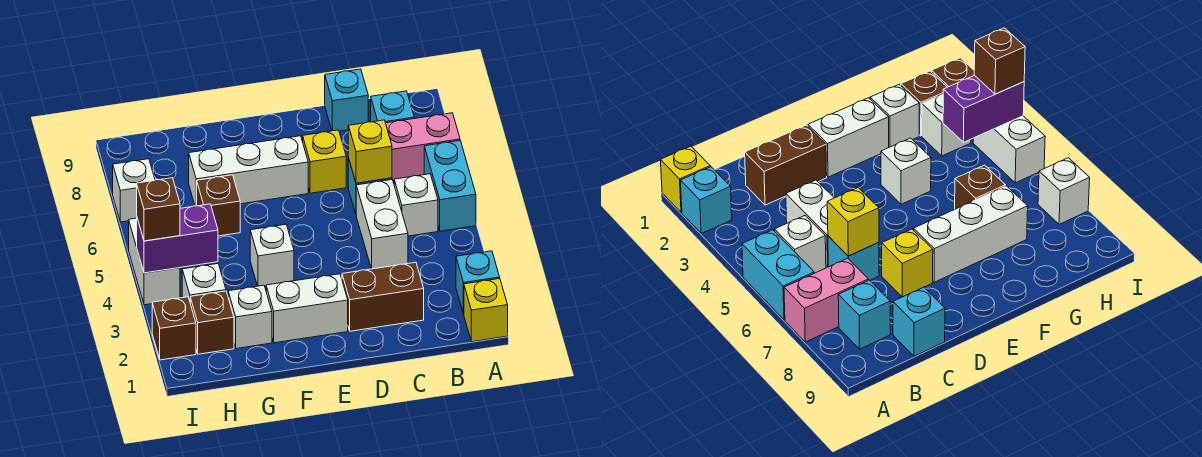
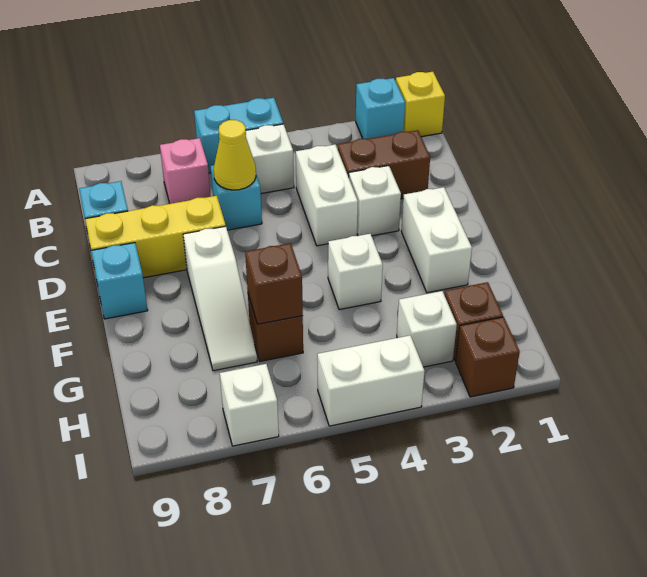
pink brick A7:B7 level 1 -> pink brick B7 level 1
cyan brick B8 level 1 -> cyan brick E9 level 1
brown brick C2:D2 level 1 -> brown brick C2:C3 level 1
white brick C4:C5 level 1 -> white brick C4:D4 level 1
yellow brick C6 level 2 -> yellow cone C6 level 2
yellow brick D7 level 1 -> yellow brick D7:D9 level 1
white brick E7:G7 level 1 -> white slope E7:G7 level 1 top E
white brick G2 level 1 -> white brick D3 level 1
purple brick H4:I4 level 2 -> none
brown brick I4 level 3 -> brown brick G6 level 2

